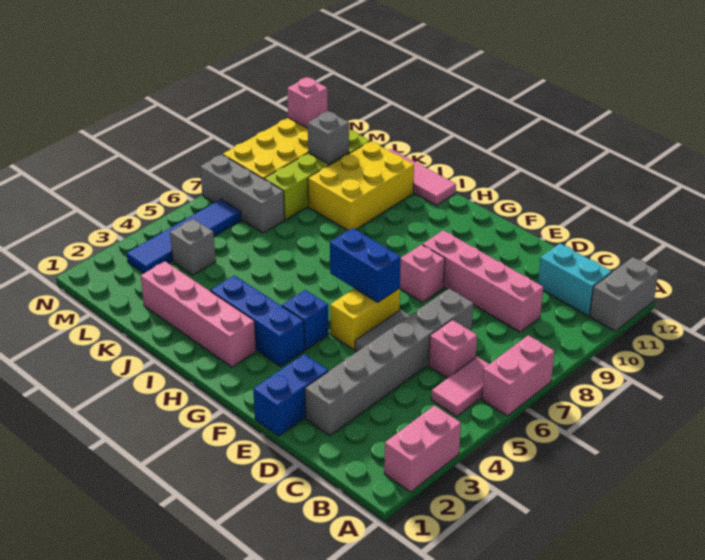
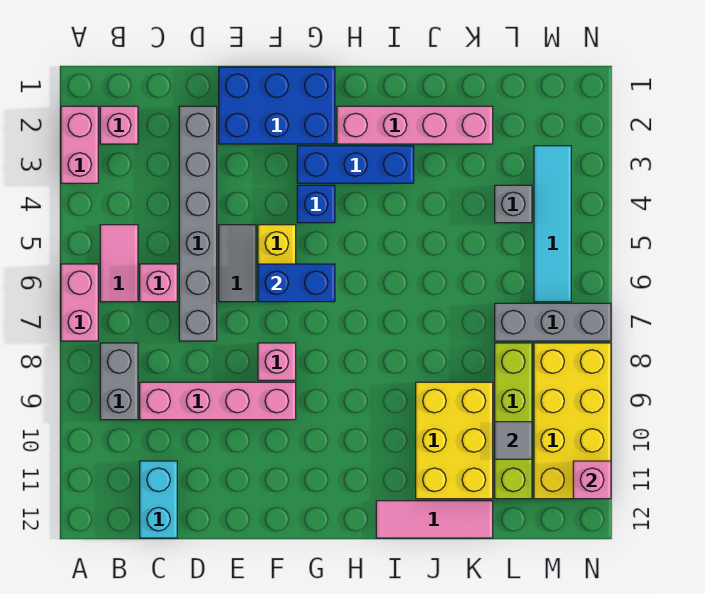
grey brick A11:A12 level 1 -> grey brick B8:B9 level 1
none -> pink brick B2 level 1
cyan brick B11:C11 level 1 -> cyan brick C11:C12 level 1
blue brick E1:E2 level 1 -> blue brick E1:G2 level 1
grey brick L10 level 2 -> grey tile L10 level 2
blue tile M3:M6 level 1 -> cyan tile M3:M6 level 1

